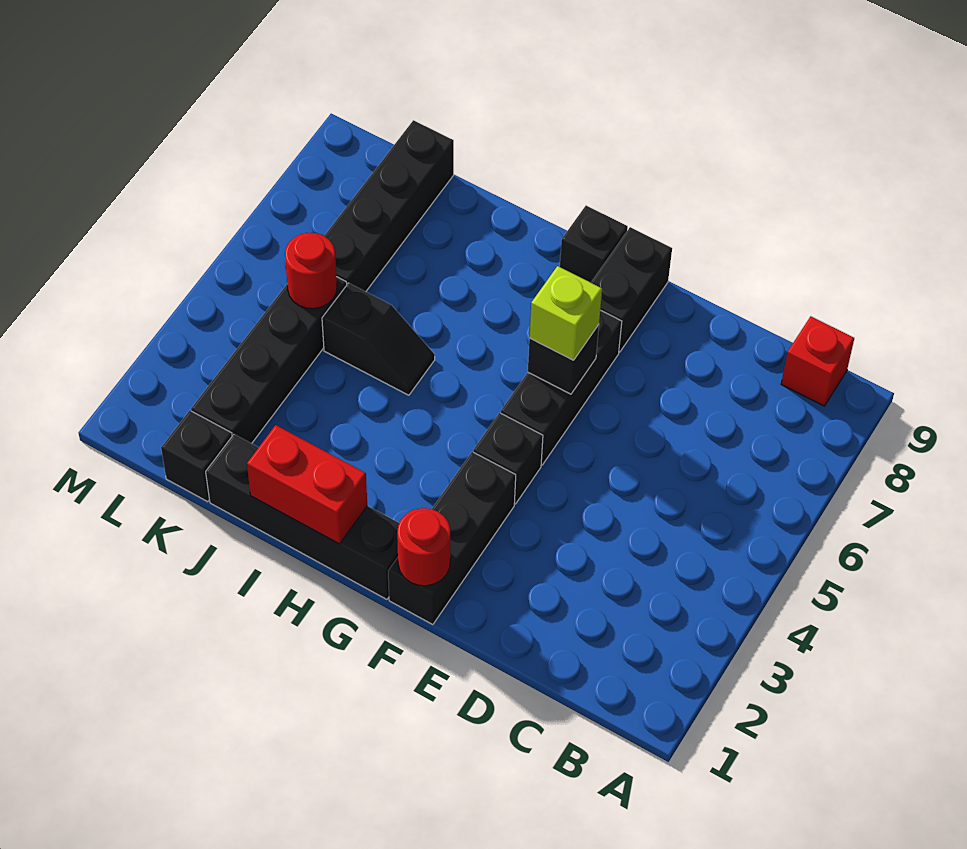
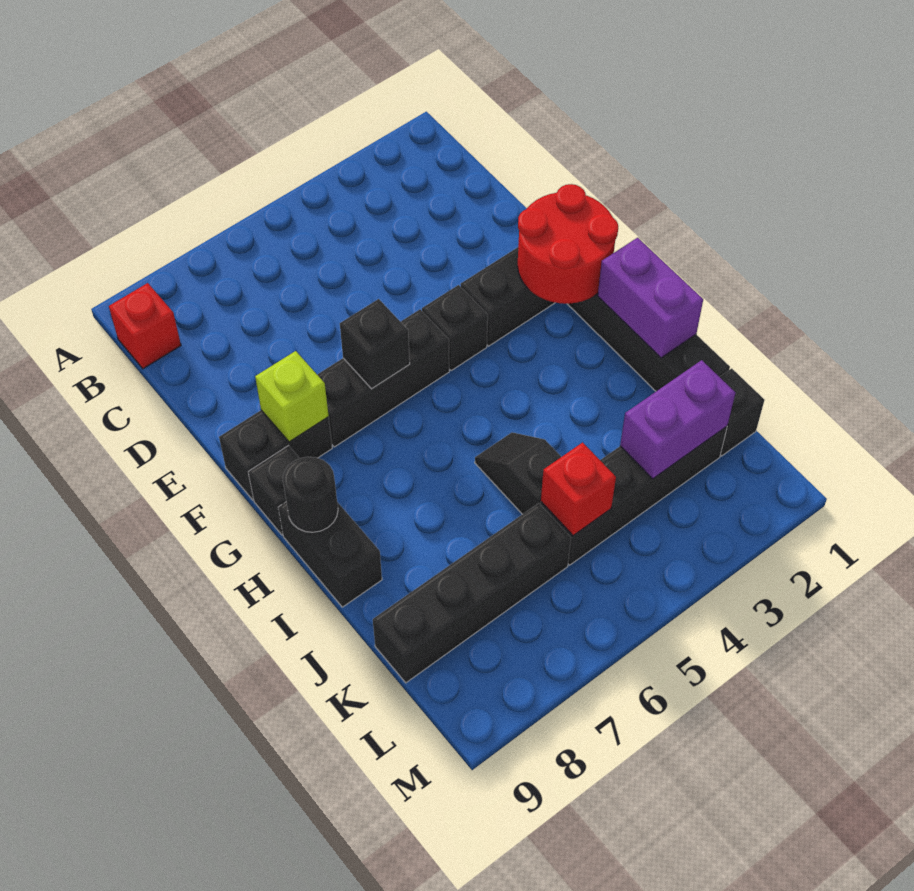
red round brick F1 level 2 -> red round brick F1:G2 level 2
lime brick F6 level 3 -> lime brick F8 level 2
red brick H1:I1 level 2 -> purple brick H1:I1 level 2
none -> black brick H9:I9 level 1
none -> black round brick H9 level 2
none -> purple brick K2:K3 level 2
red round brick K5 level 2 -> red brick K5 level 2

